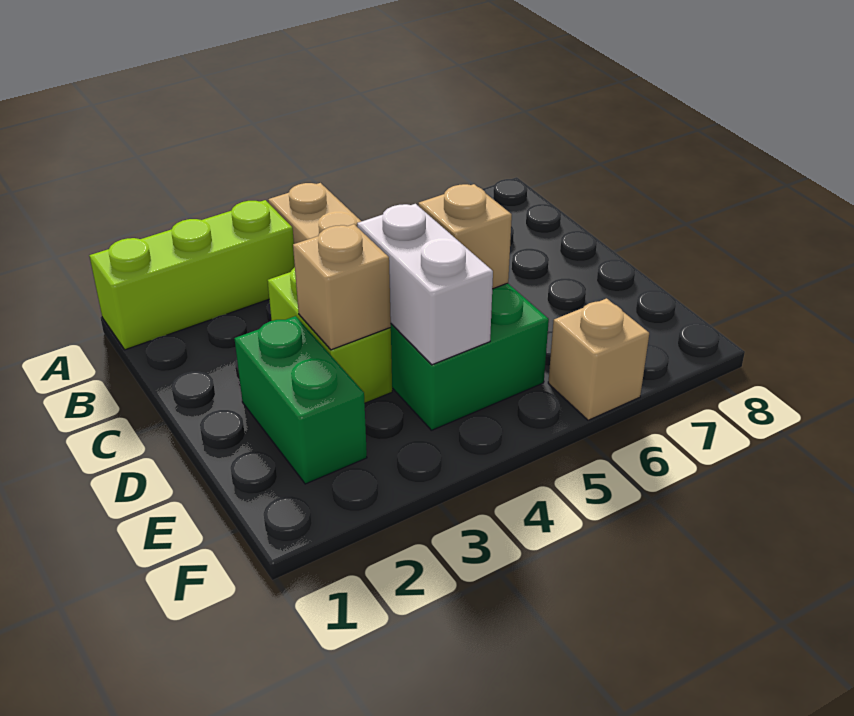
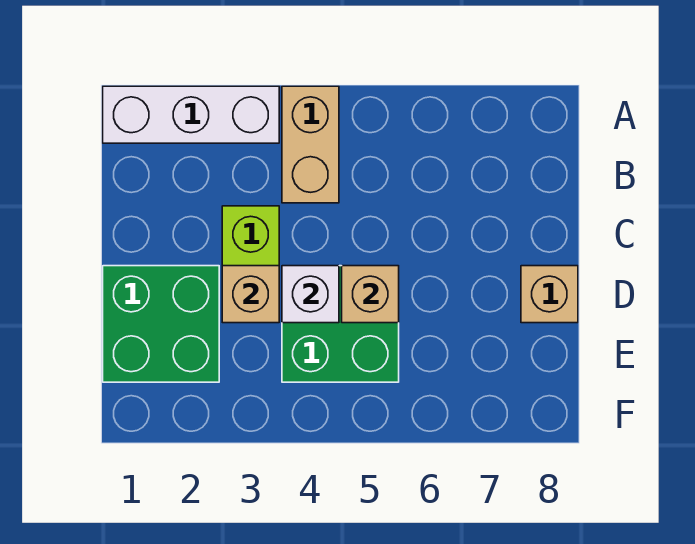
lime brick A1:A3 level 1 -> white brick A1:A3 level 1
green brick D2:E2 level 1 -> green brick D1:E2 level 1
white brick D4:E4 level 2 -> white brick D4 level 2
tan brick F6 level 1 -> tan brick D8 level 1

